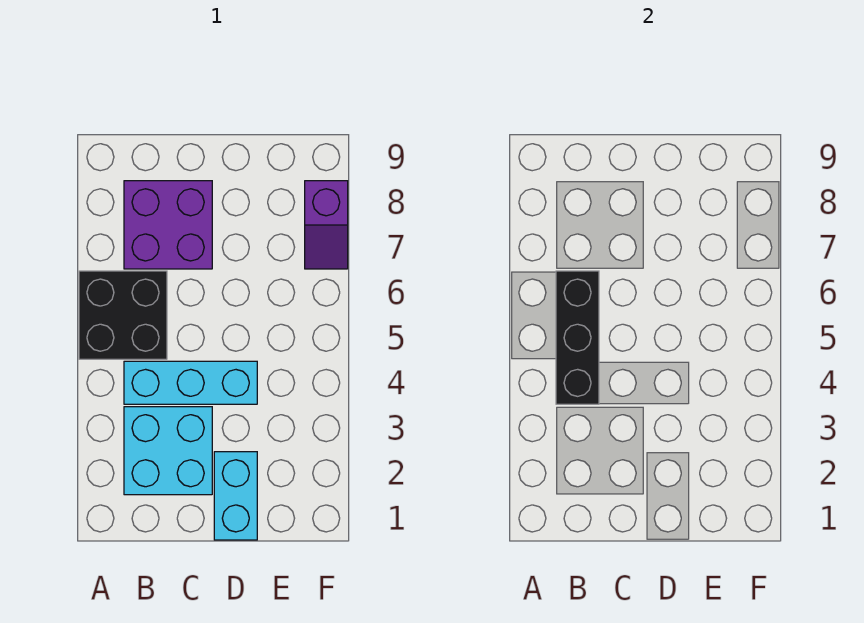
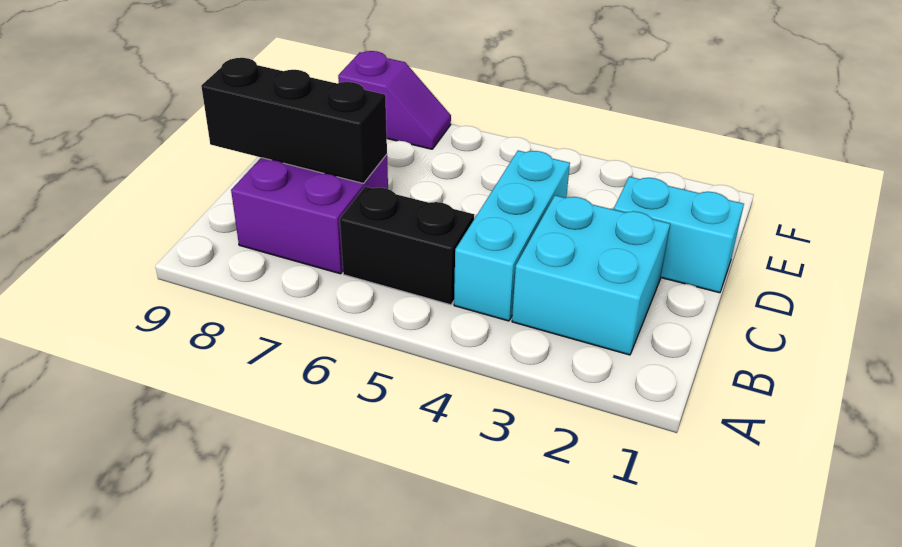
black brick A5:B6 level 1 -> black brick B5:B6 level 1
black brick B4:B6 level 2 -> black brick C7:C9 level 2

